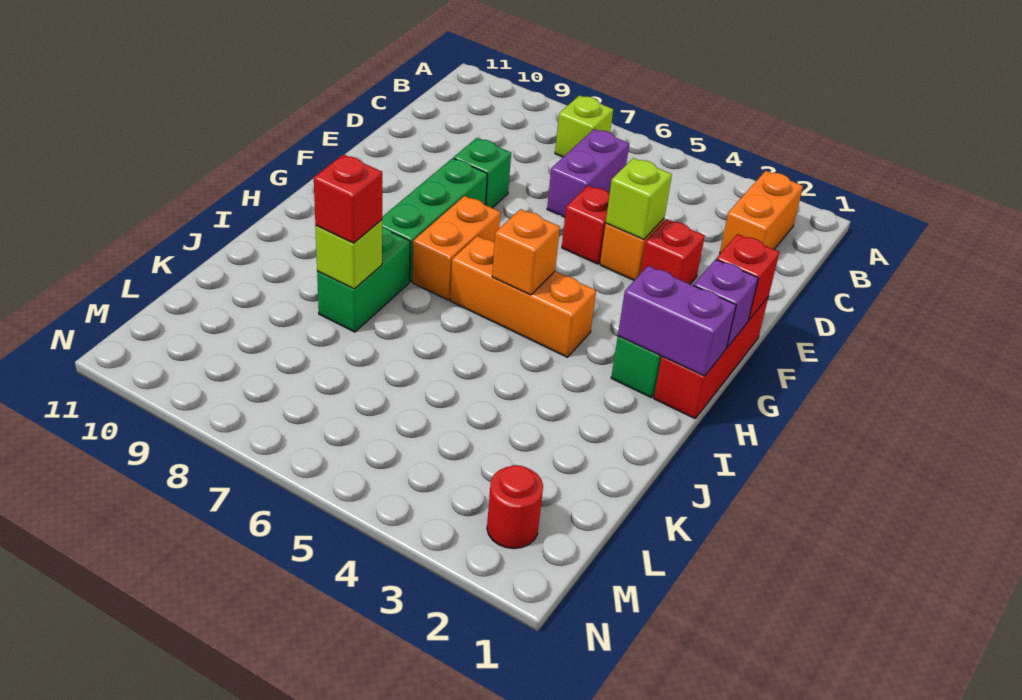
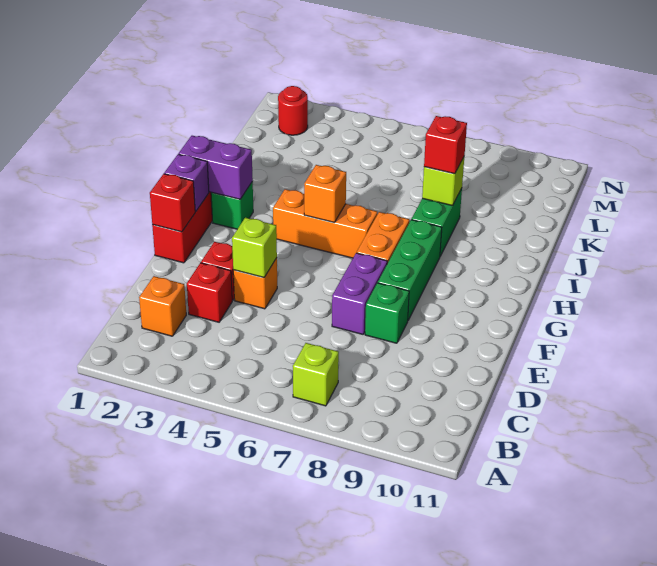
orange brick B2:C2 level 1 -> orange brick C2 level 1
purple brick C6:D6 level 1 -> purple brick E7:F7 level 1
red brick E5 level 1 -> red brick D3 level 1

